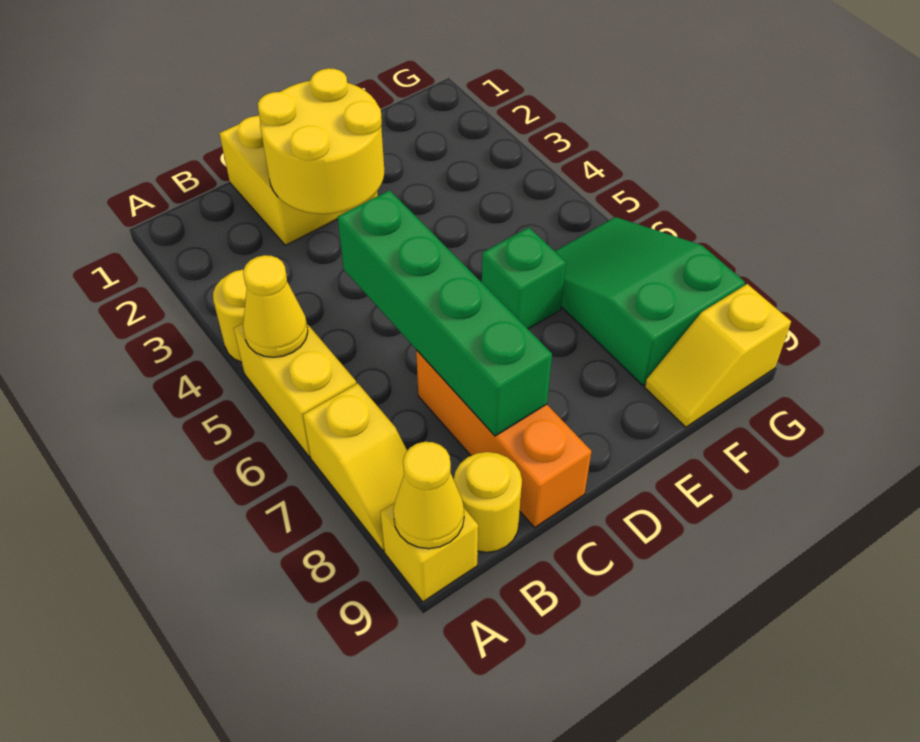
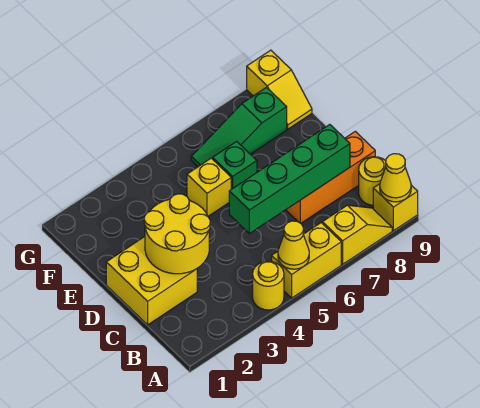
none -> yellow brick E5 level 1
green slope F6:G8 level 1 top 8 -> green slope F6:F8 level 1 top 8

